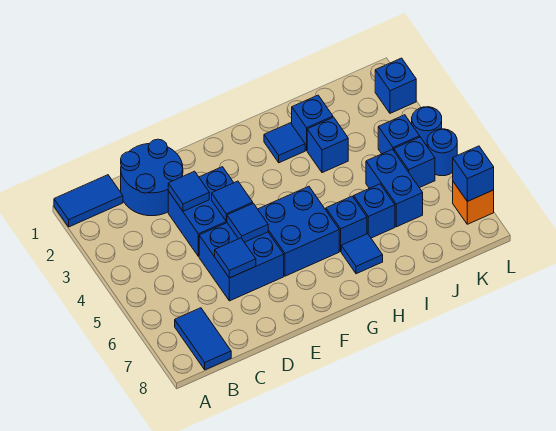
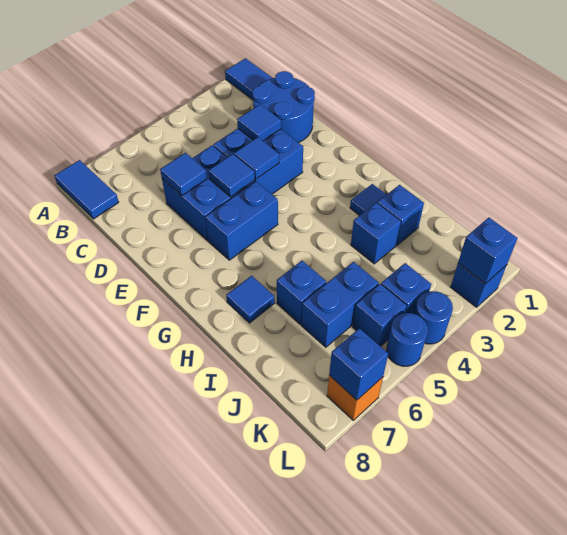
blue tile B7:B8 level 1 -> blue tile A8:B8 level 1
blue brick F5:G6 level 1 -> blue brick F5:F6 level 1
blue brick H6 level 1 -> blue brick L2 level 2

